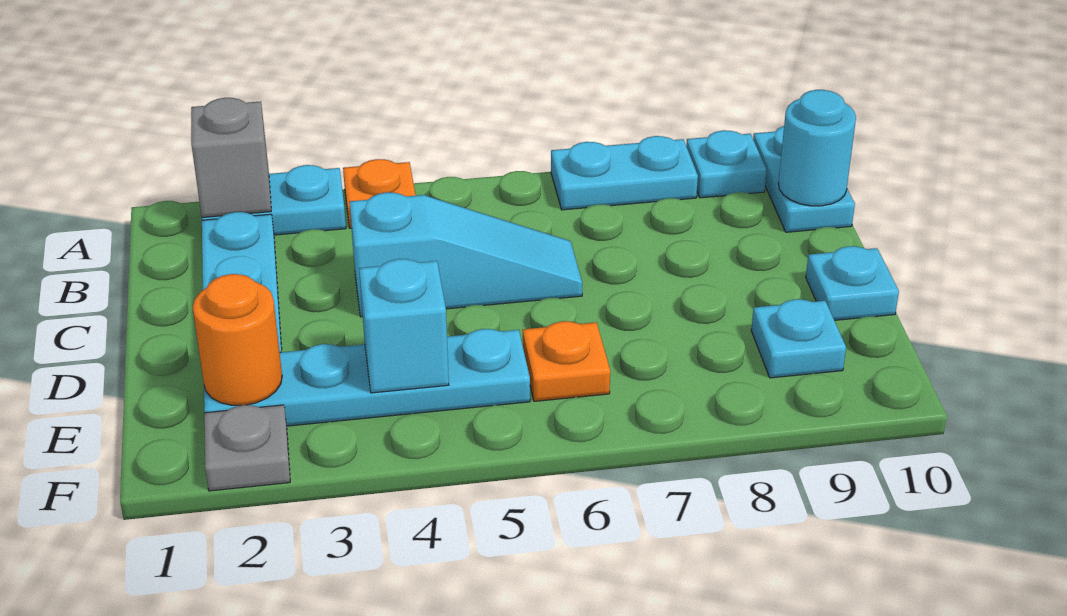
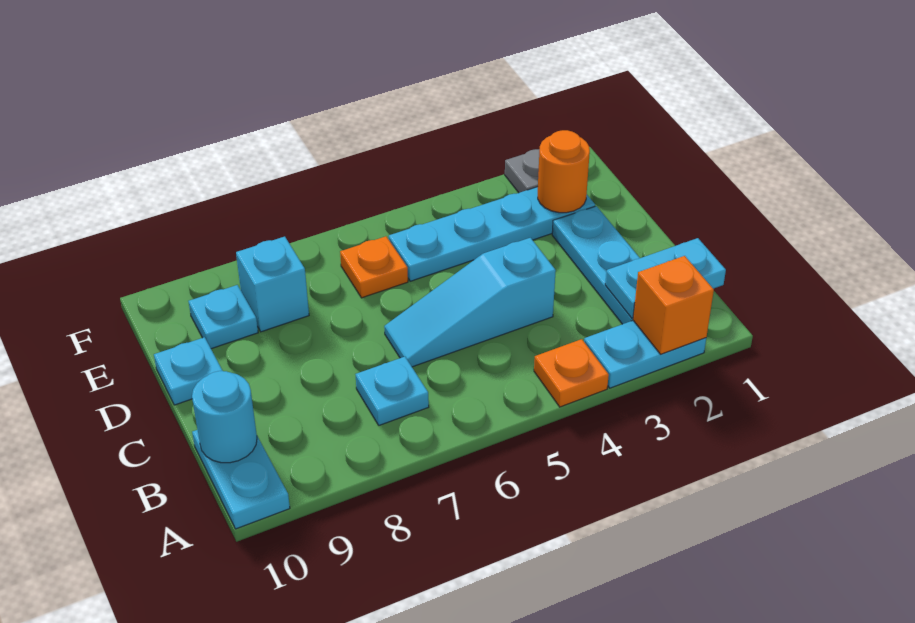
grey brick A2 level 2 -> orange brick A2 level 2
cyan plate A7:A8 level 1 -> cyan plate B1:B2 level 2
cyan plate A9 level 1 -> cyan plate B7 level 1
cyan brick E4 level 2 -> cyan brick E8 level 1

